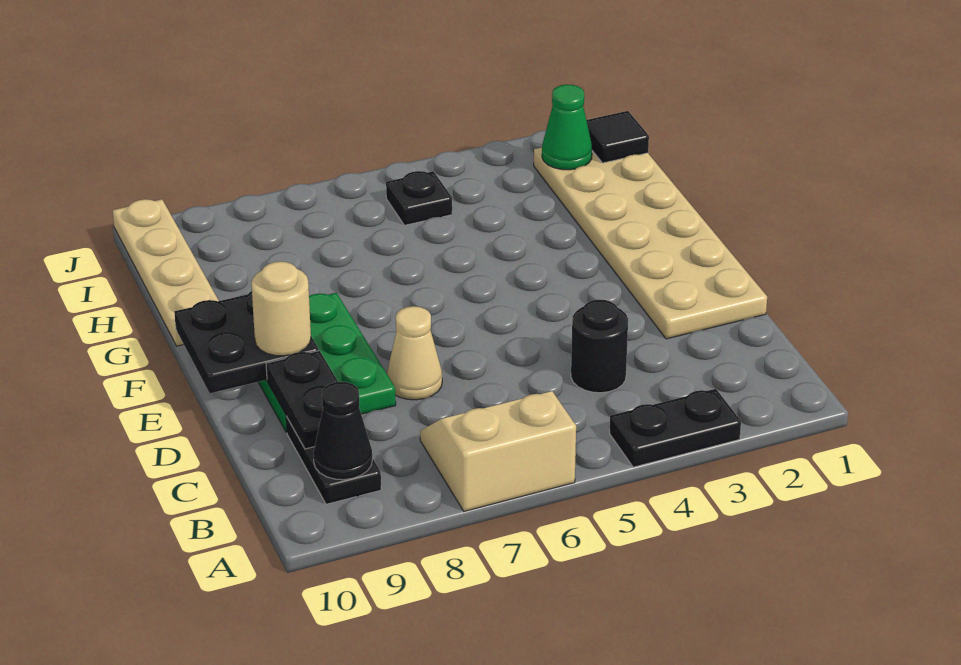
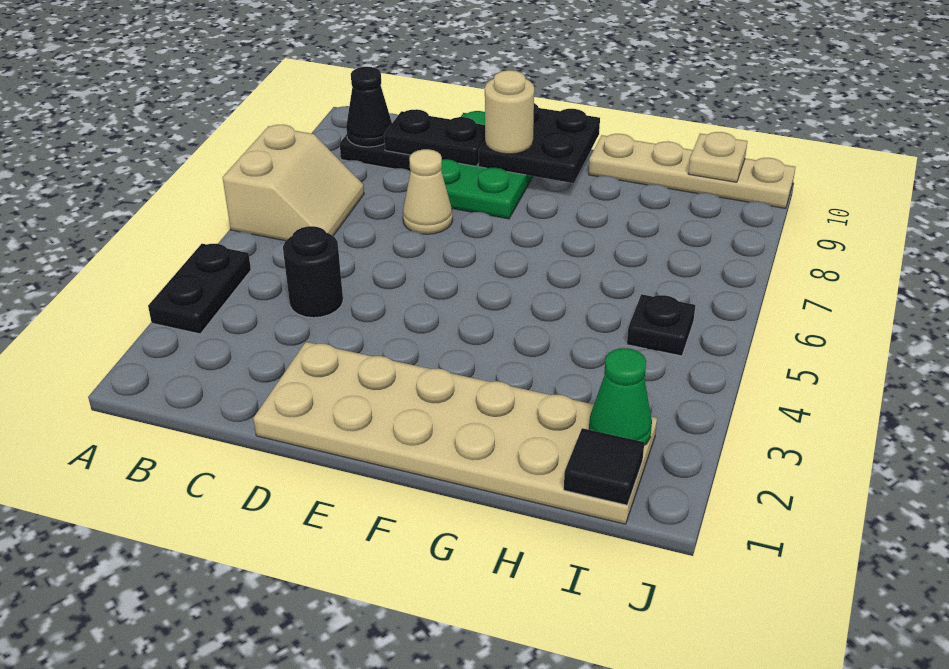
green plate D8:F9 level 1 -> green plate D8:E10 level 1
none -> tan plate I10 level 2

